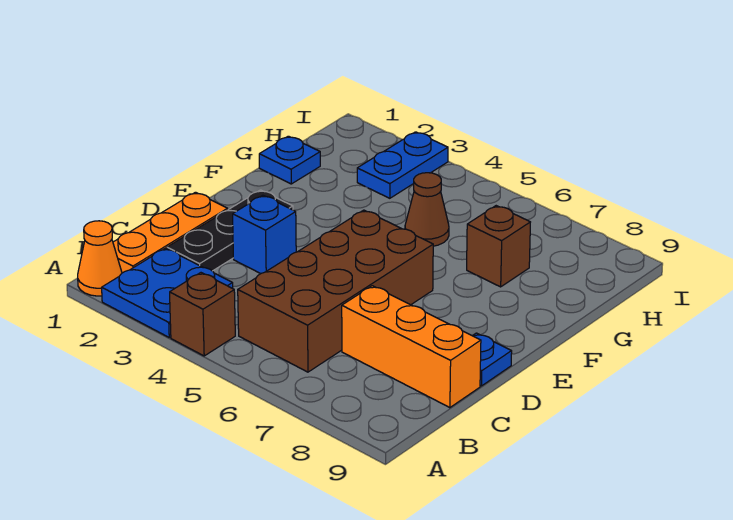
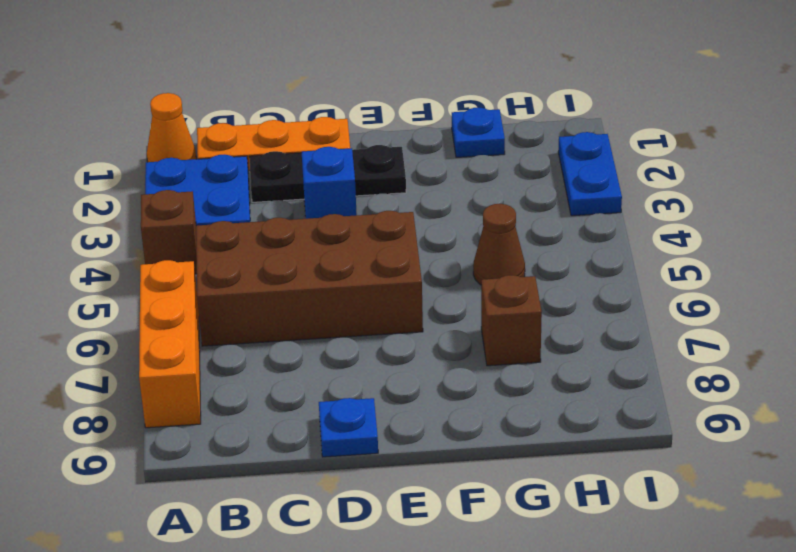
orange brick C7:C9 level 1 -> orange brick A6:A8 level 1
blue plate H3:I3 level 1 -> blue plate I2:I3 level 1

